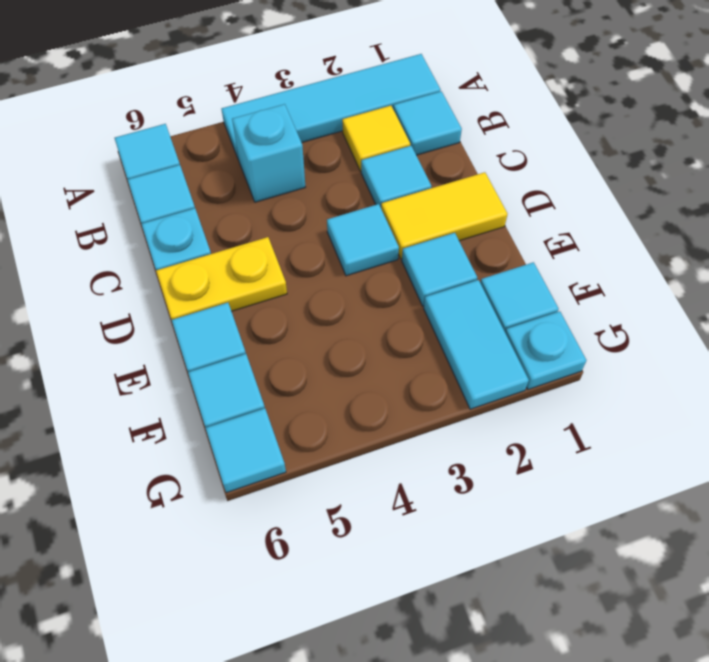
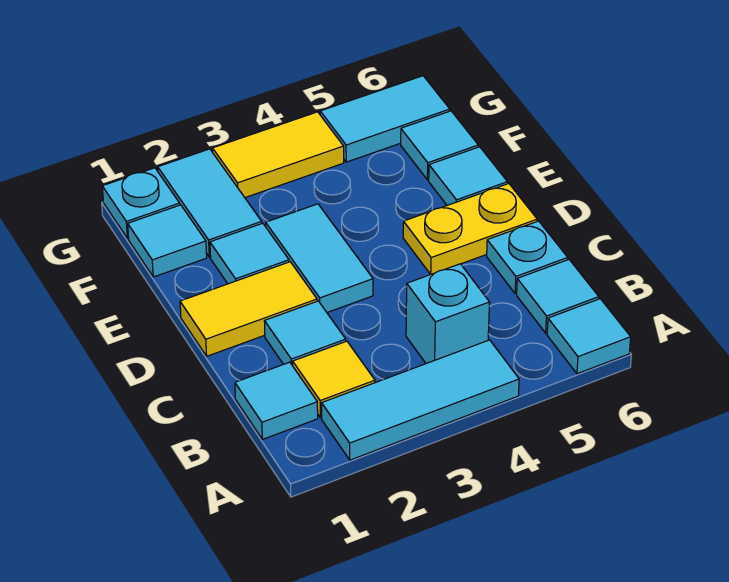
cyan tile A1:A4 level 1 -> cyan tile A2:A4 level 1
cyan tile D3 level 1 -> cyan tile D3:E3 level 1
none -> yellow tile G3:G4 level 1
cyan tile G6 level 1 -> cyan tile G5:G6 level 1

